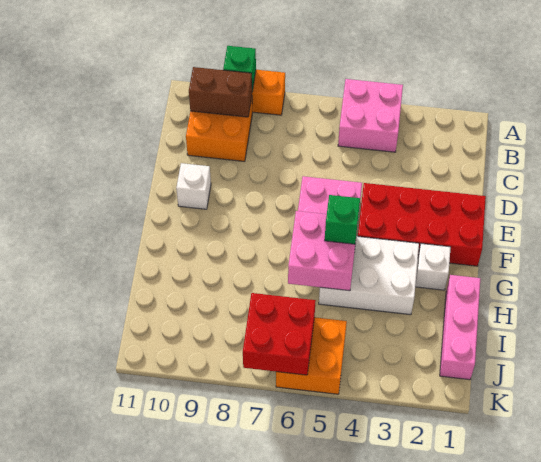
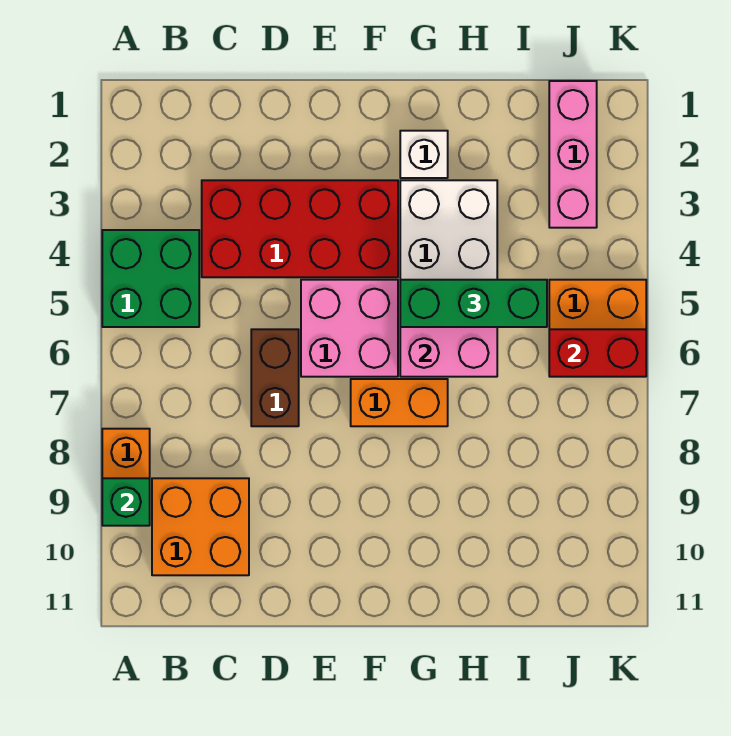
pink brick A4:B5 level 1 -> green brick A4:B5 level 1
brown brick B9:B10 level 2 -> brown brick D6:D7 level 1
red brick E1:F4 level 1 -> red brick C3:F4 level 1
white brick E10 level 1 -> none
none -> orange brick F7:G7 level 1
green brick G5 level 3 -> green brick G5:I5 level 3
pink brick H1:J1 level 1 -> pink brick J1:J3 level 1
red brick J6:K7 level 2 -> red brick J6:K6 level 2

